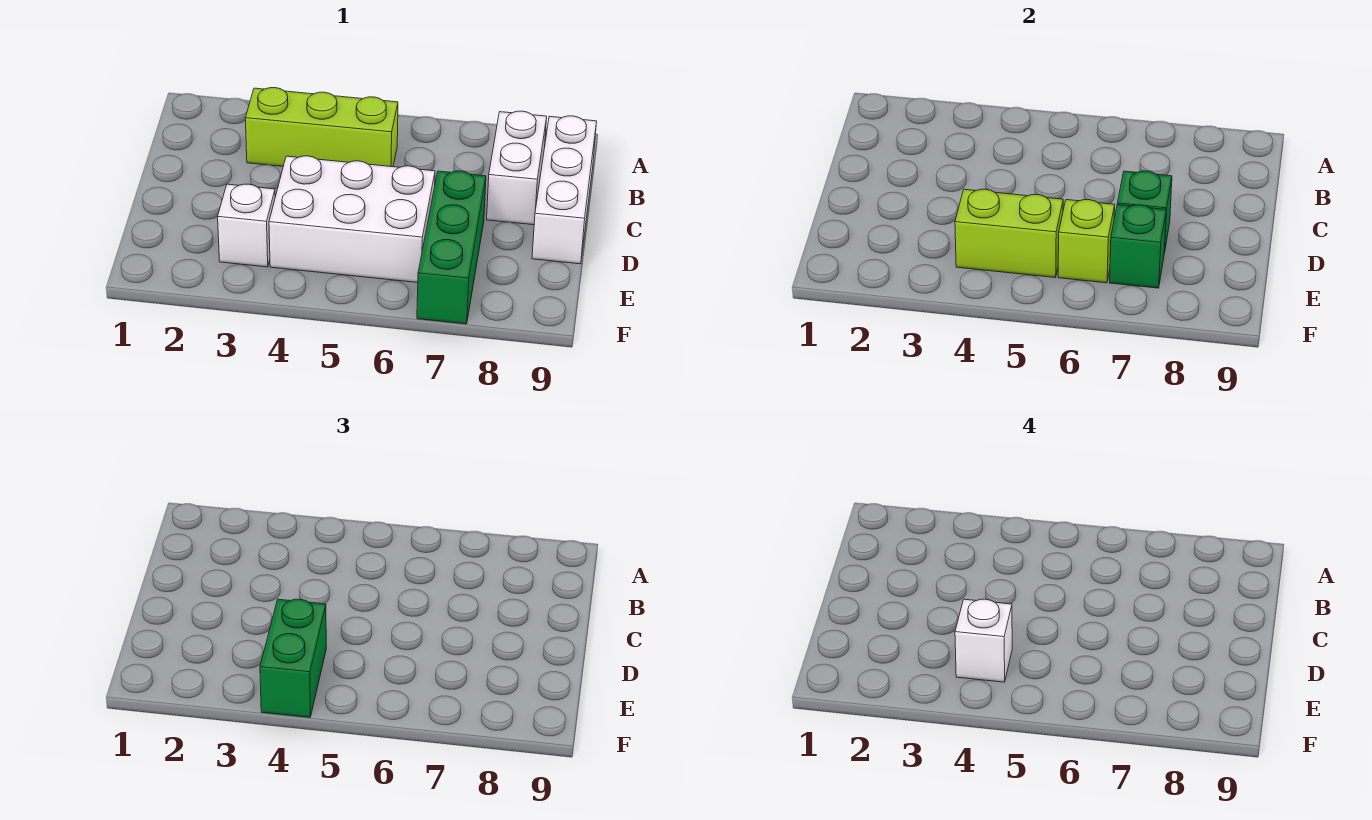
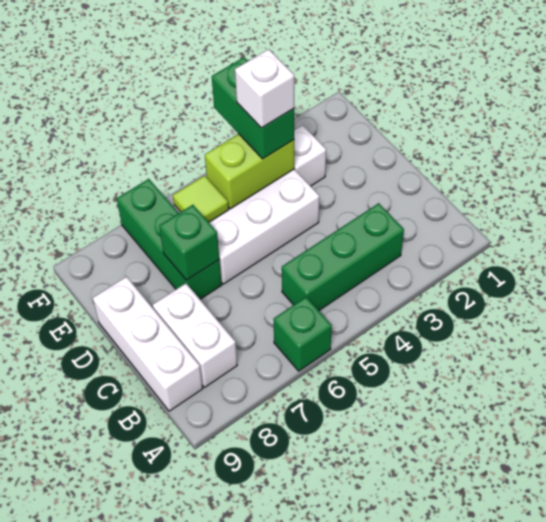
lime brick B3:B5 level 1 -> green brick B3:B5 level 1
lime brick E6 level 2 -> lime tile E6 level 2
green brick E7 level 2 -> green brick A6 level 1

